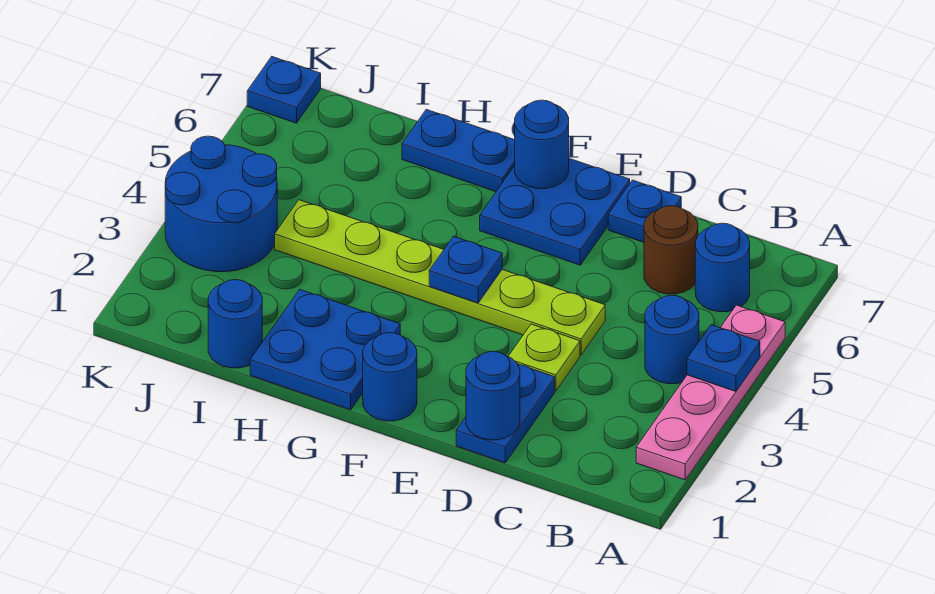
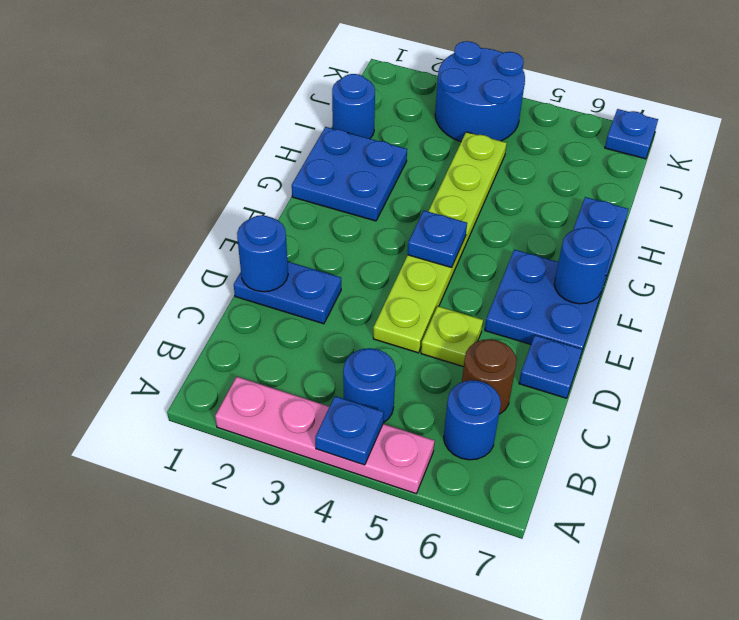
lime plate D3 level 1 -> lime plate D5 level 1
blue round brick F1 level 1 -> none

